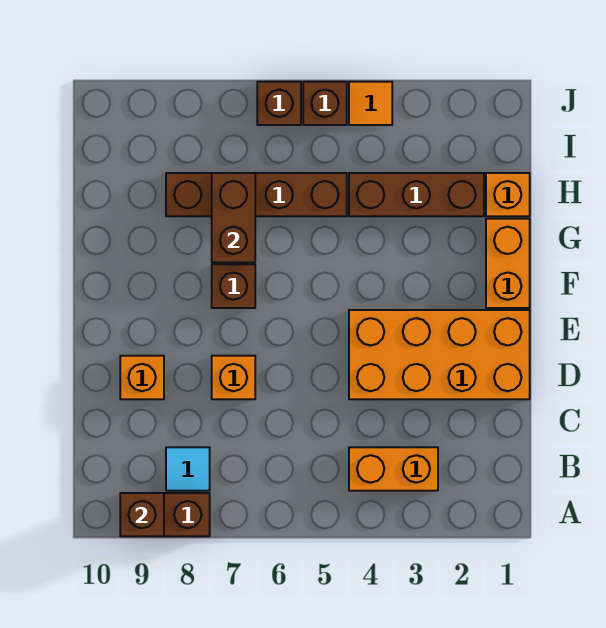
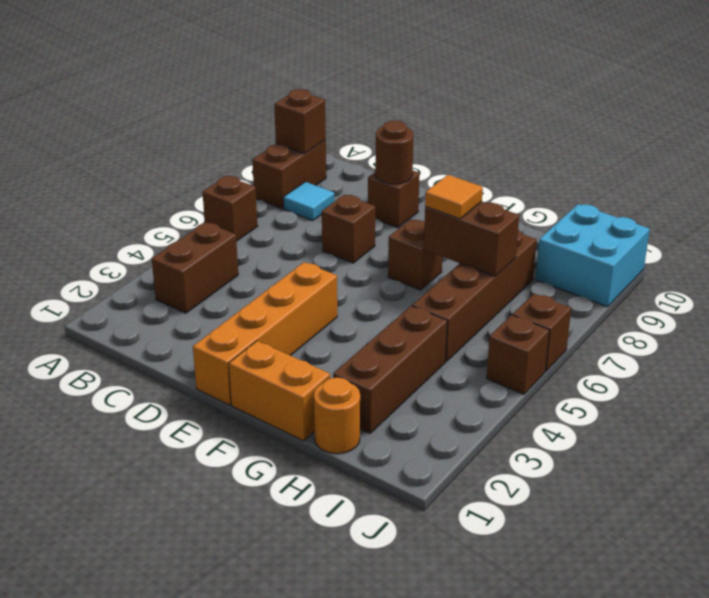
none -> brown brick A6 level 1
orange brick B3:B4 level 1 -> brown brick B3:B4 level 1
orange brick D1:E4 level 1 -> orange brick E1:E4 level 1
orange brick D7 level 1 -> brown brick D7 level 1
orange brick D9 level 1 -> brown brick D9 level 1
none -> brown round brick D9 level 2
orange brick H1 level 1 -> orange round brick H1 level 1
none -> cyan brick I9:J10 level 1
orange tile J4 level 1 -> orange tile G7 level 3

